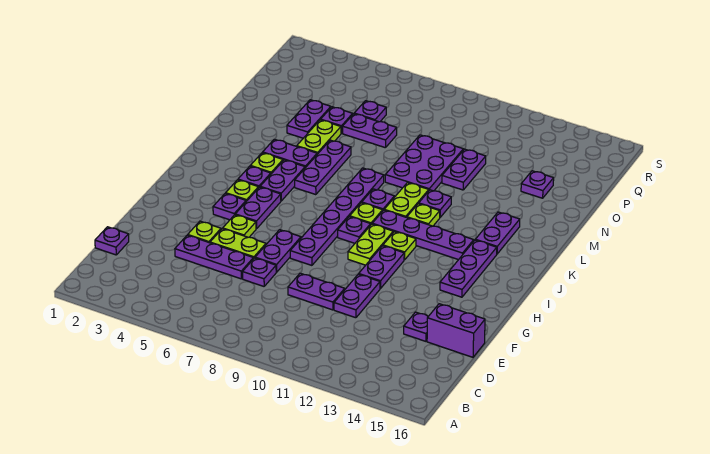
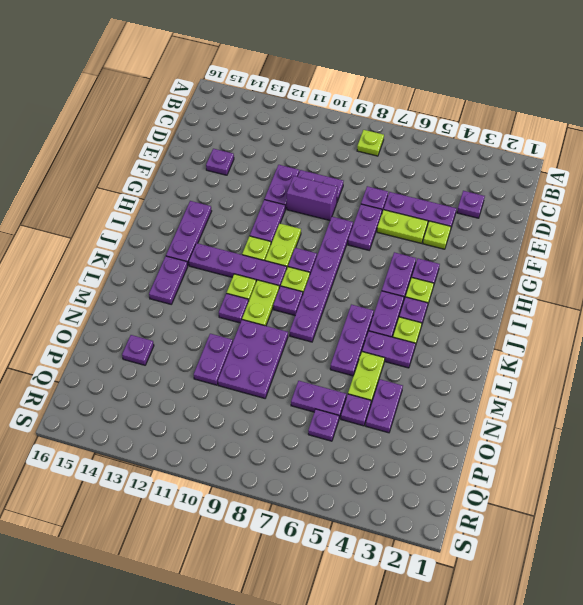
purple plate D1 level 1 -> purple plate D3 level 1
purple brick E15:E16 level 1 -> purple brick F9:F10 level 1
lime plate G5 level 1 -> lime plate B8 level 1

